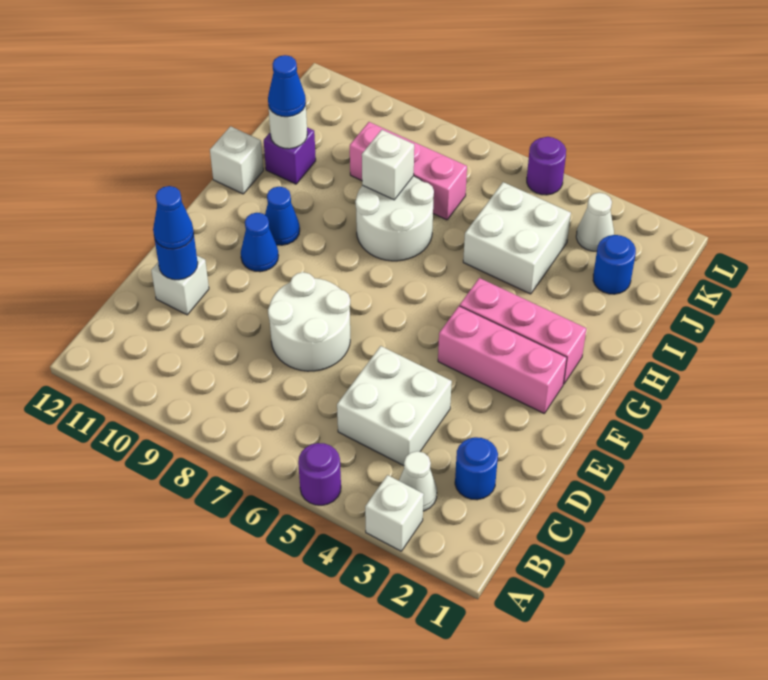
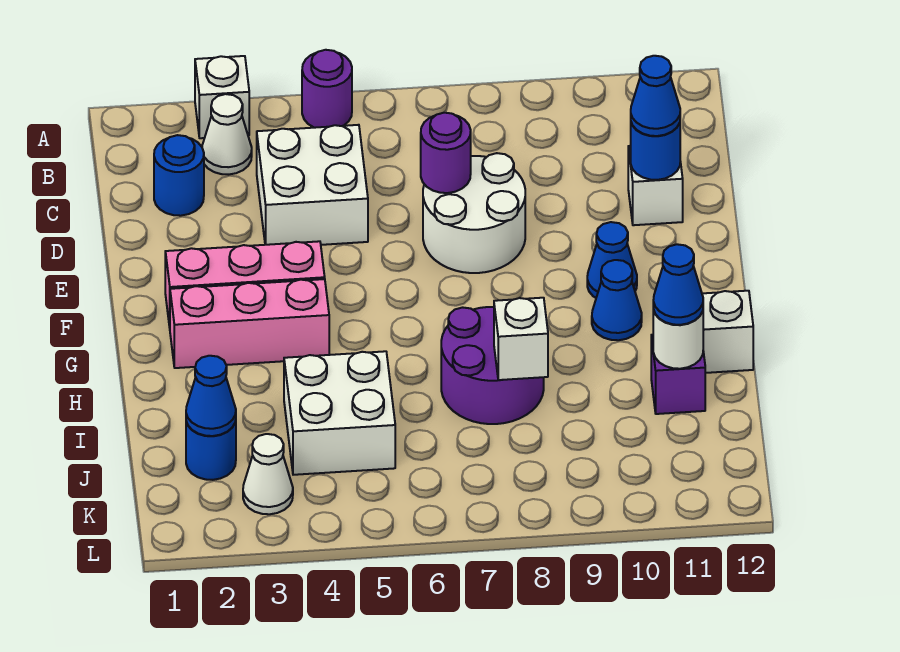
white round brick H7:I8 level 1 -> purple round brick H7:I8 level 1
none -> blue cone J2 level 2
pink brick J7:J9 level 1 -> none
purple round brick L5 level 1 -> purple round brick D7 level 2

